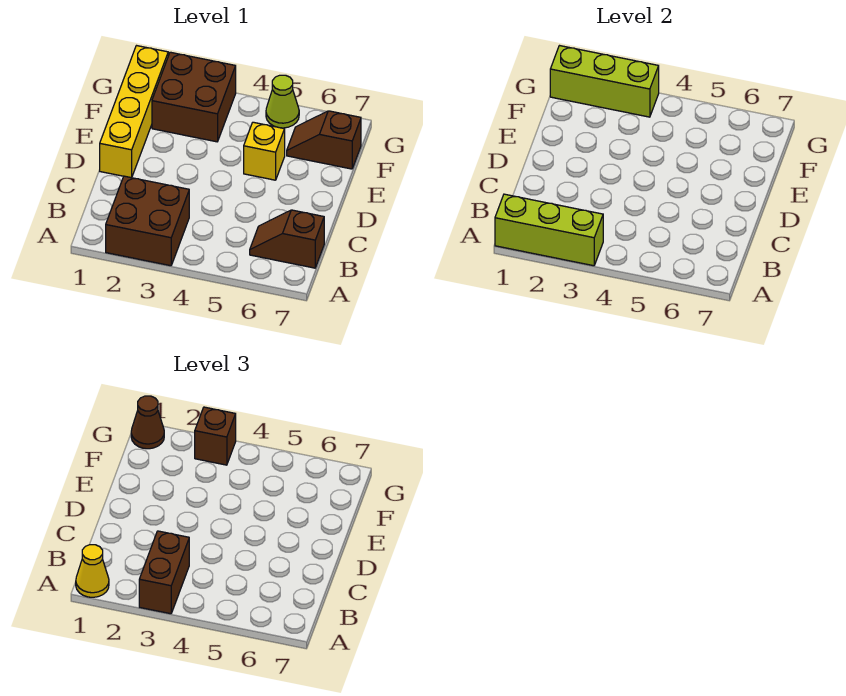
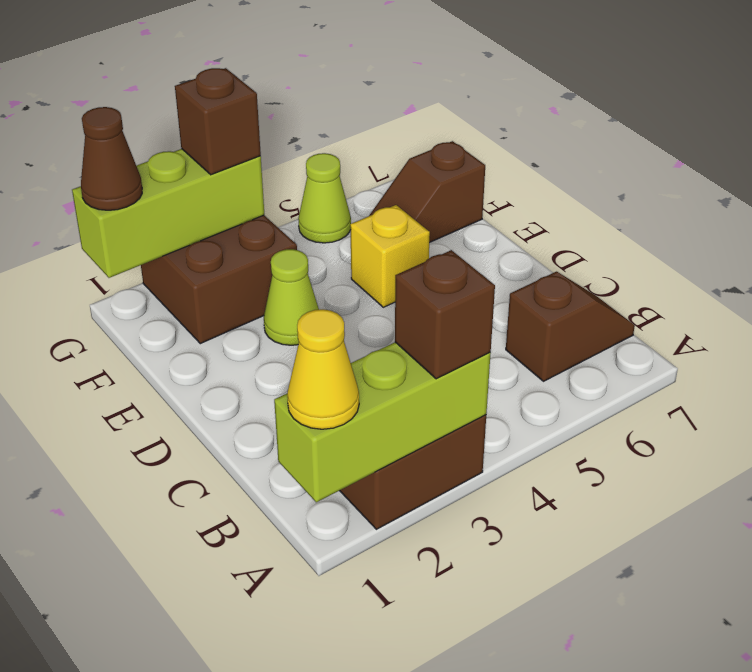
brown brick A3:B3 level 3 -> brown brick A3 level 3
brown slope B6:B7 level 1 top 7 -> brown slope B6:B7 level 1 top 6
yellow brick D1:G1 level 1 -> none
none -> lime cone E3 level 1

